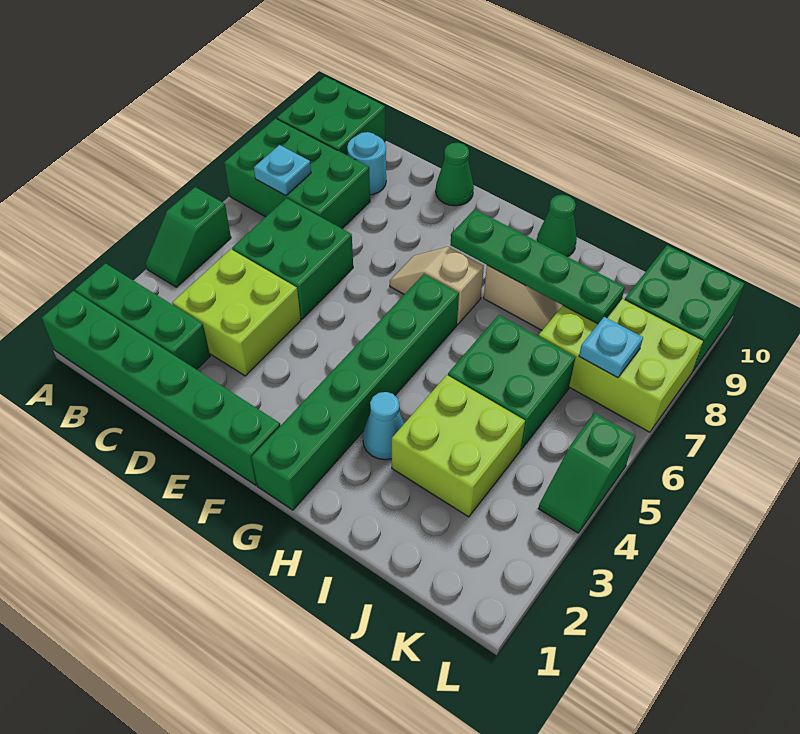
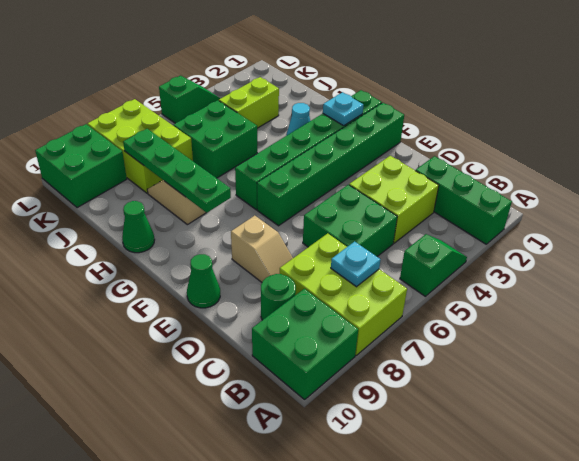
green brick A1:F1 level 1 -> green brick F1:F6 level 1
green brick A7:C8 level 1 -> lime brick A7:C8 level 1
cyan round brick C9 level 1 -> green round brick C9 level 1
tan slope F7:G7 level 1 top G -> tan slope D8:E8 level 1 top E
lime brick I3:J4 level 1 -> lime brick J3:J4 level 1
cyan plate K7 level 2 -> cyan plate G2 level 2

